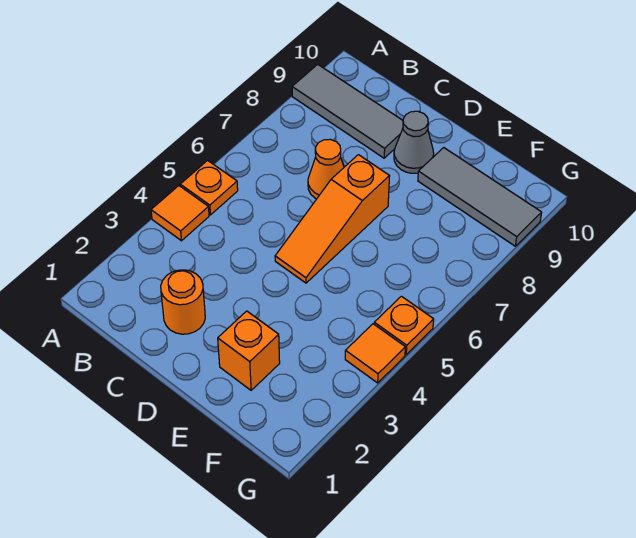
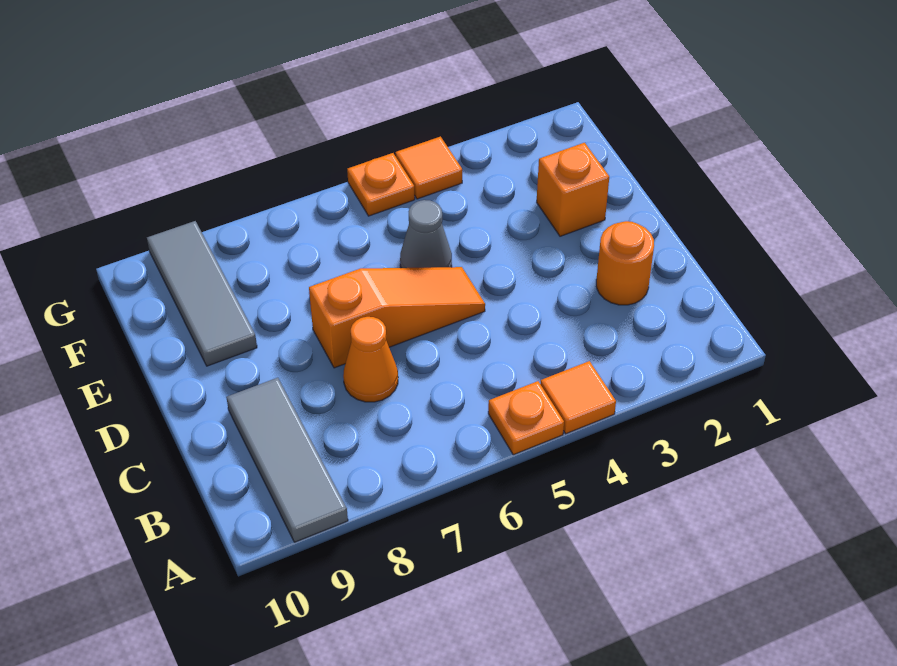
grey cone D9 level 1 -> grey cone E5 level 1

